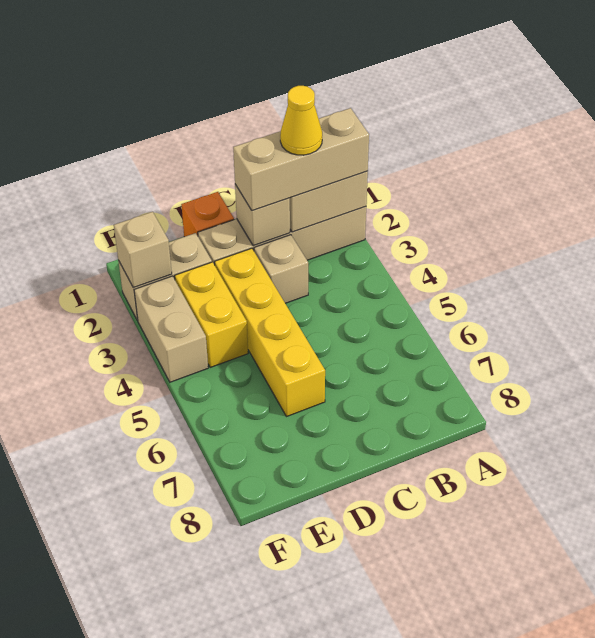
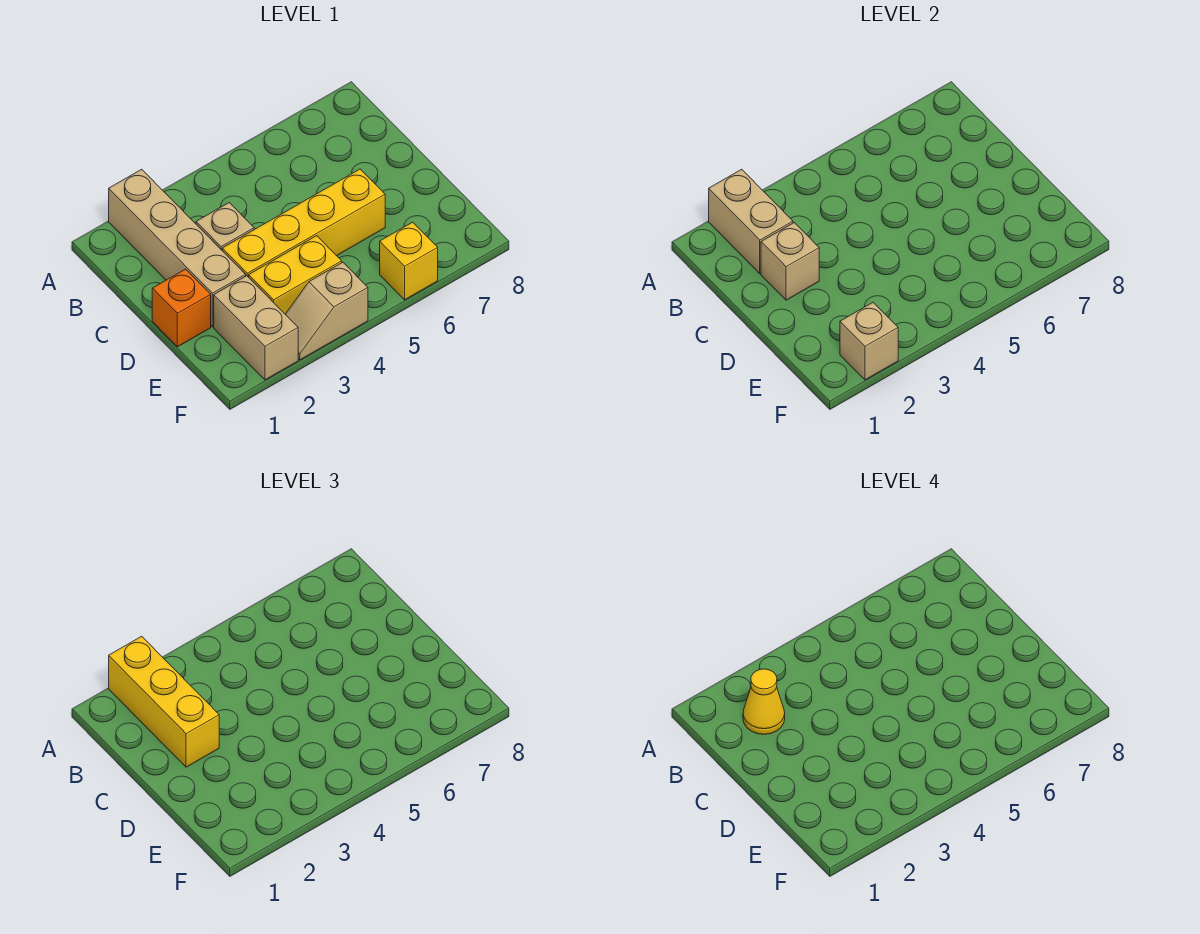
tan brick A2:C2 level 3 -> yellow brick A2:C2 level 3
tan brick F3:F4 level 1 -> tan slope F3:F4 level 1 top 4
none -> yellow brick F6 level 1

